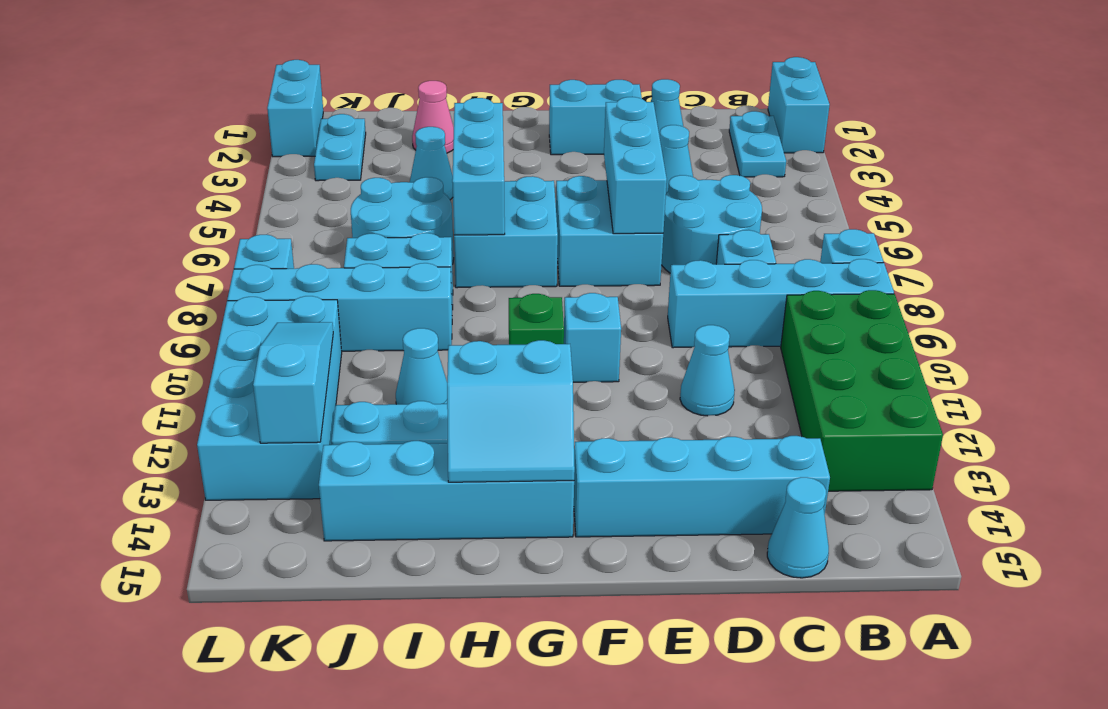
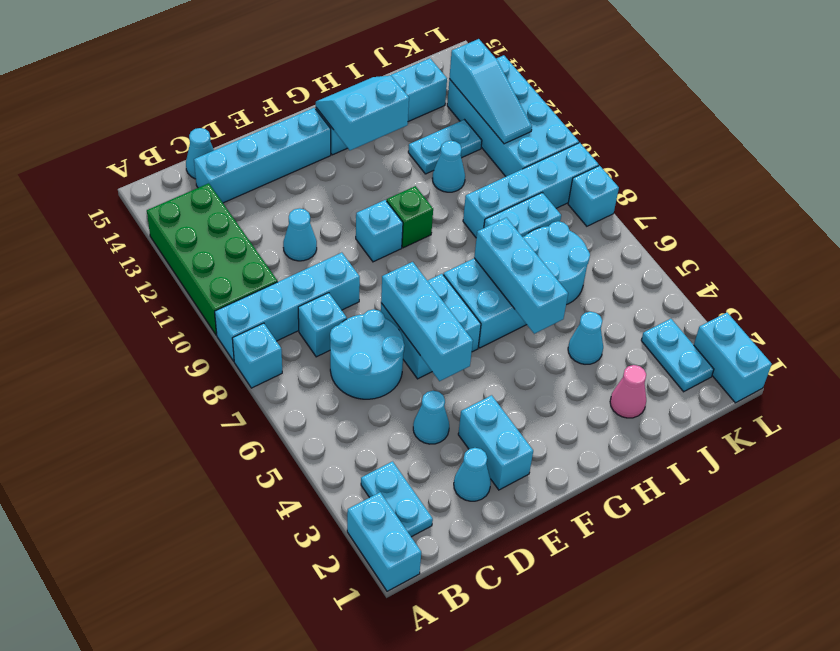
cyan brick E2:F2 level 1 -> cyan brick E2:E3 level 1

